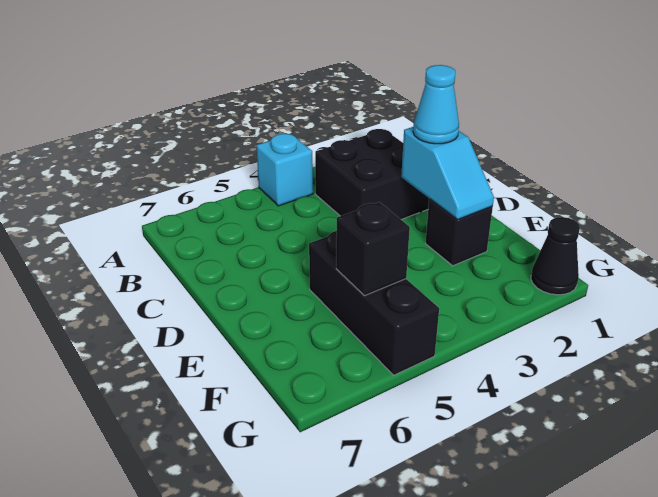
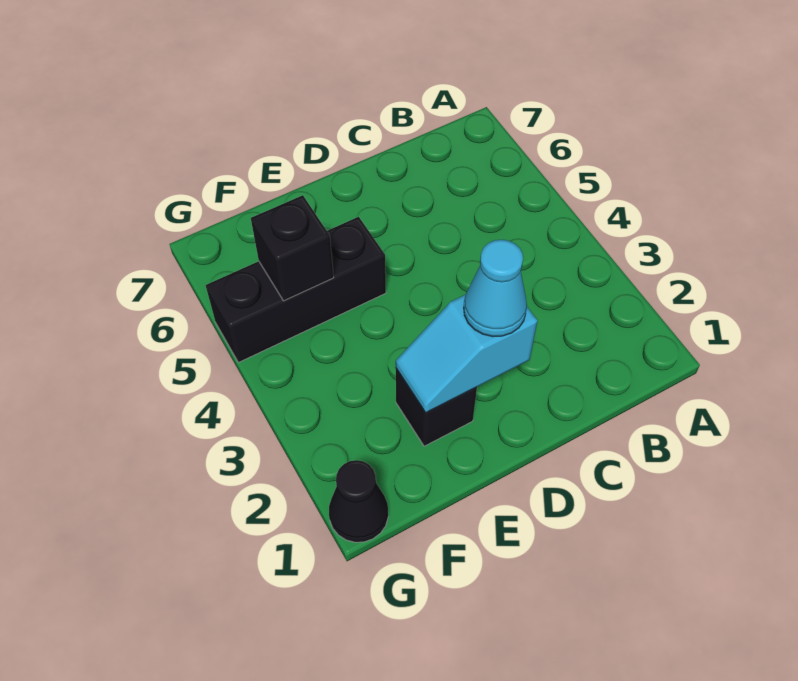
cyan brick A4 level 1 -> none
black brick B2:C3 level 1 -> none

